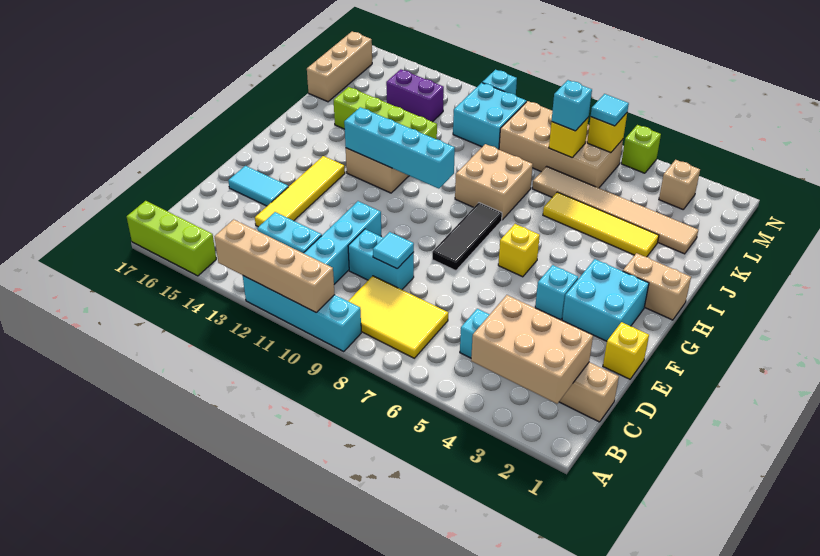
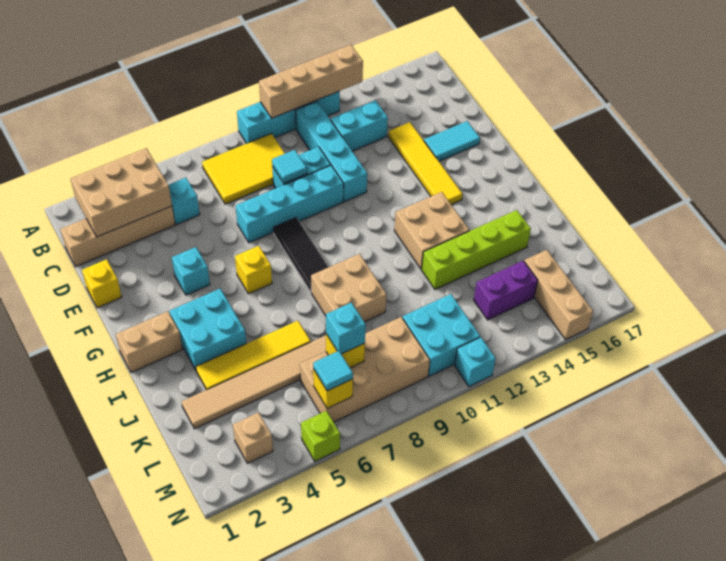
lime brick A15:A17 level 1 -> none
cyan brick F2:G3 level 1 -> cyan brick H3:I4 level 1
cyan brick H10:H13 level 2 -> cyan brick E7:E10 level 1
tan brick K17:M17 level 1 -> tan brick L15:N15 level 1

